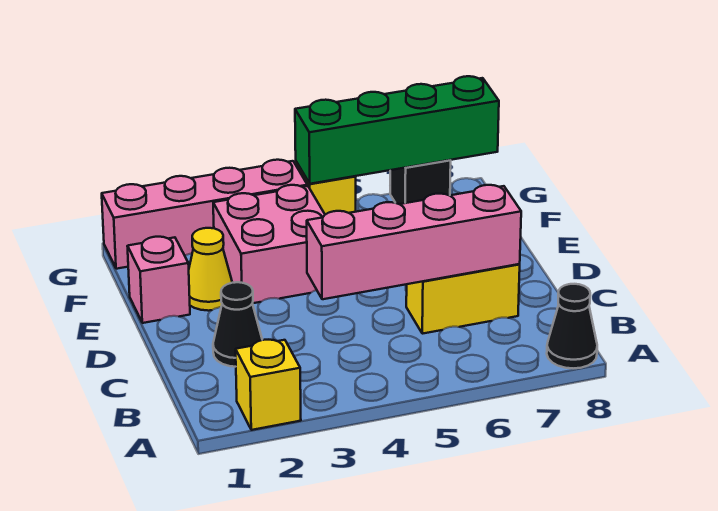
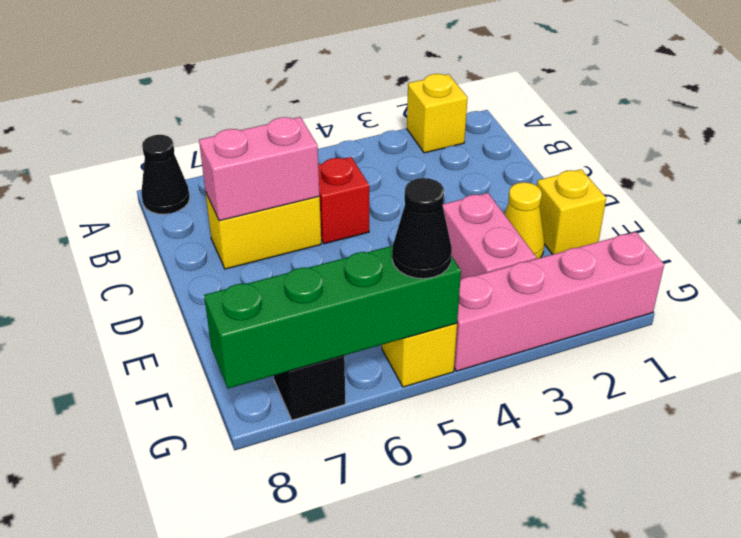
black cone C2 level 1 -> black cone G5 level 3
pink brick C4:C7 level 2 -> pink brick C6:C7 level 2
none -> red brick C5 level 1
pink brick E1 level 1 -> yellow brick E1 level 1
pink brick E3:F4 level 1 -> pink brick E3:F3 level 1

